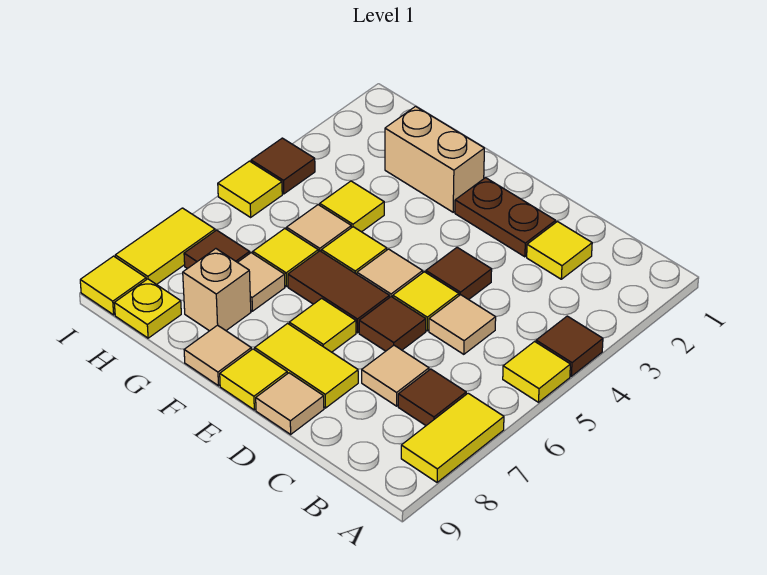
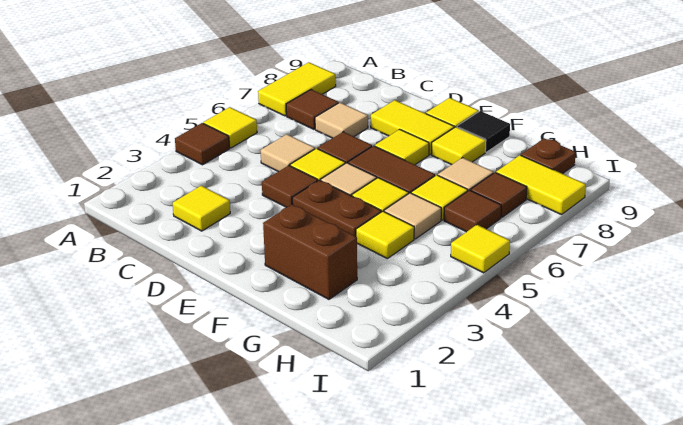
brown plate D2:E2 level 1 -> brown plate E4:F4 level 1
tan tile D9 level 1 -> none
tan brick F2:G2 level 1 -> brown brick F2:G2 level 1
tan tile F9 level 1 -> black tile F9 level 1
tan brick G8 level 1 -> none
yellow plate H9 level 1 -> brown plate H9 level 1
brown tile I4 level 1 -> brown tile H6 level 1
yellow tile I7:I8 level 1 -> yellow tile H8:I8 level 1
yellow tile I9 level 1 -> yellow tile F8 level 1

